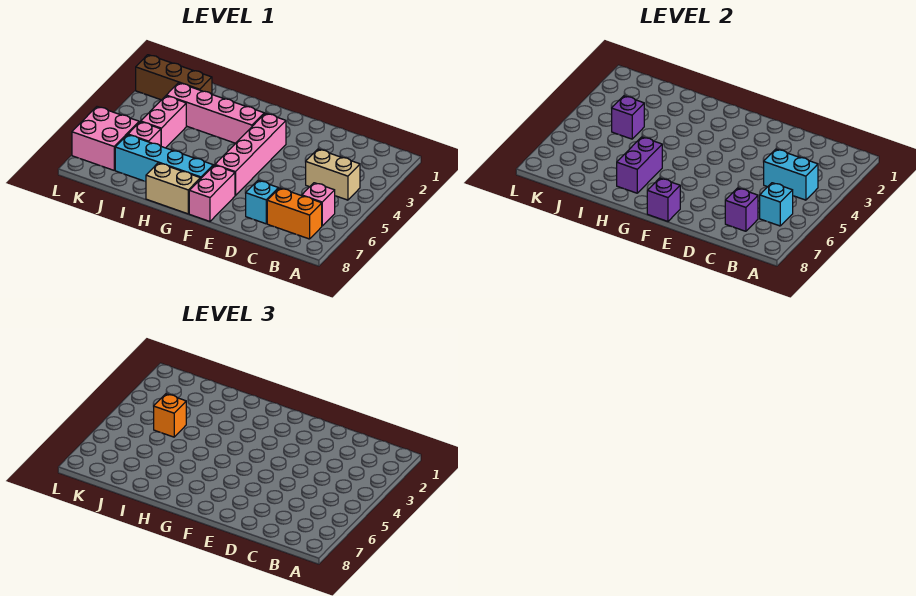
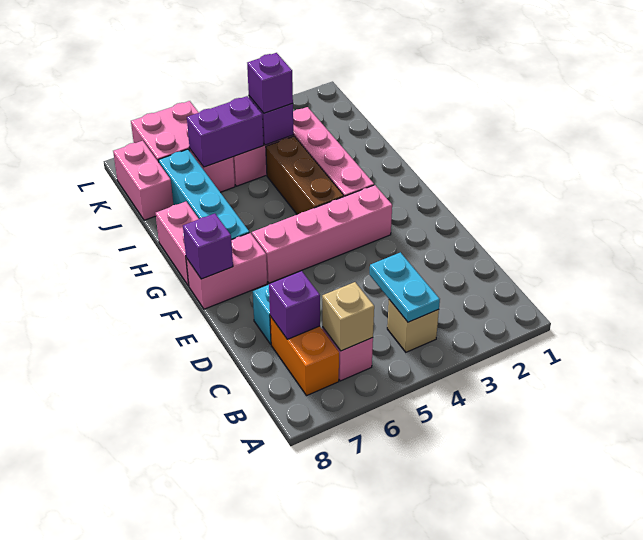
tan brick B4:C4 level 1 -> tan brick B4 level 1
cyan brick B4:C4 level 2 -> cyan plate B4:C4 level 2
cyan brick B6 level 2 -> tan brick B6 level 2
tan brick G8:H8 level 1 -> pink brick G8:H8 level 1
purple brick H6:H7 level 2 -> purple brick J5:J6 level 2
brown brick J2:L2 level 1 -> brown brick G4:I4 level 1
orange brick J4 level 3 -> purple brick J4 level 3
none -> pink brick J8:K8 level 1

